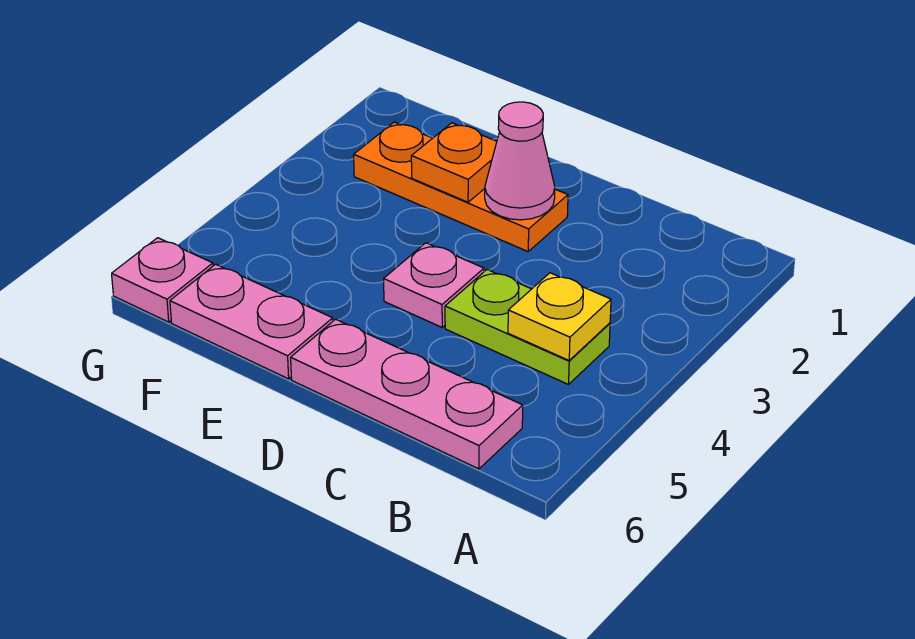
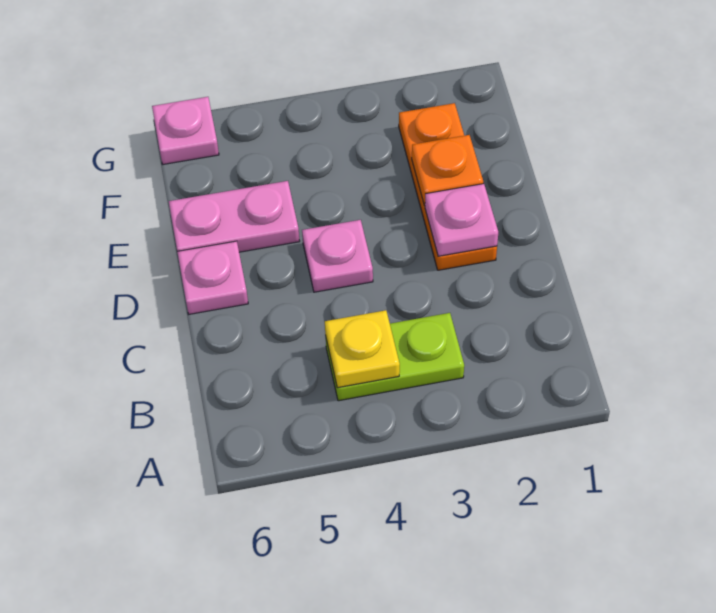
lime plate B4:C4 level 1 -> lime plate B3:B4 level 1
pink plate B6:D6 level 1 -> pink plate D6 level 1
pink cone D2 level 2 -> pink plate D2 level 2
pink plate E6:F6 level 1 -> pink plate E5:E6 level 1

